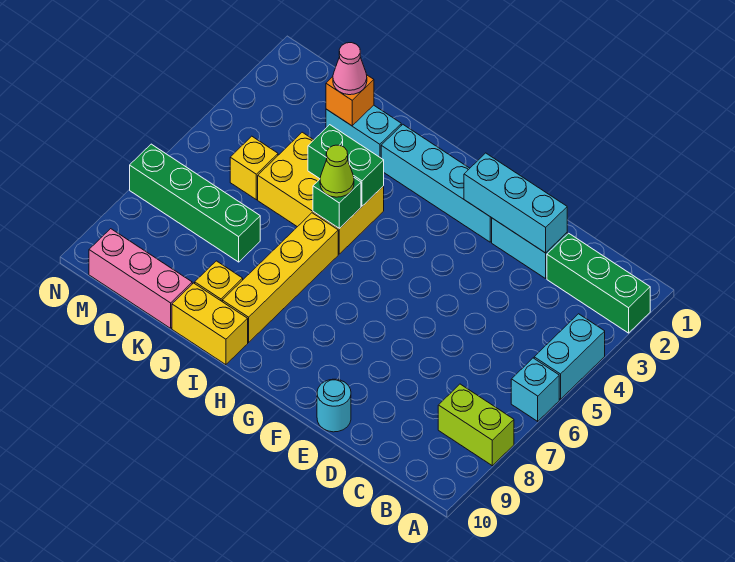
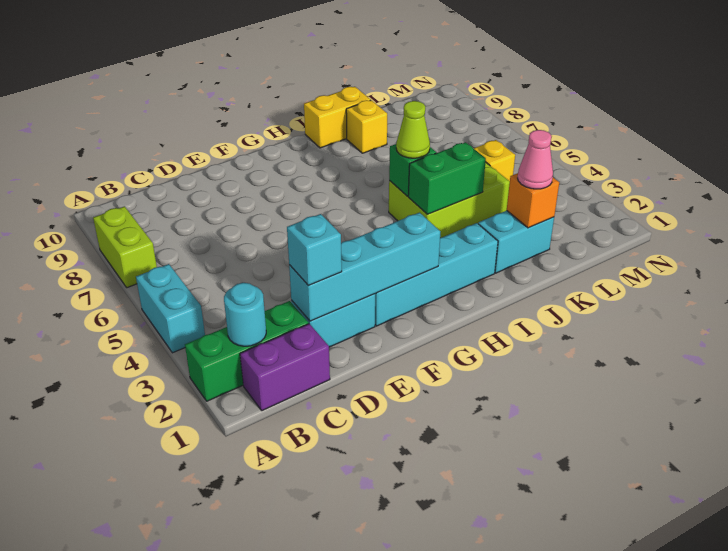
cyan brick A6 level 1 -> cyan brick D2 level 3
lime brick A8:B8 level 1 -> lime brick A7:A8 level 1
none -> purple brick B1:C1 level 1
cyan brick D2:F2 level 2 -> cyan brick D2:G2 level 2
cyan round brick E10 level 1 -> cyan round brick B2 level 2
yellow brick I4:K5 level 1 -> lime brick I4:K5 level 1
yellow brick I6:I9 level 1 -> none
green brick K7:N7 level 1 -> none
pink brick K10:M10 level 1 -> none

